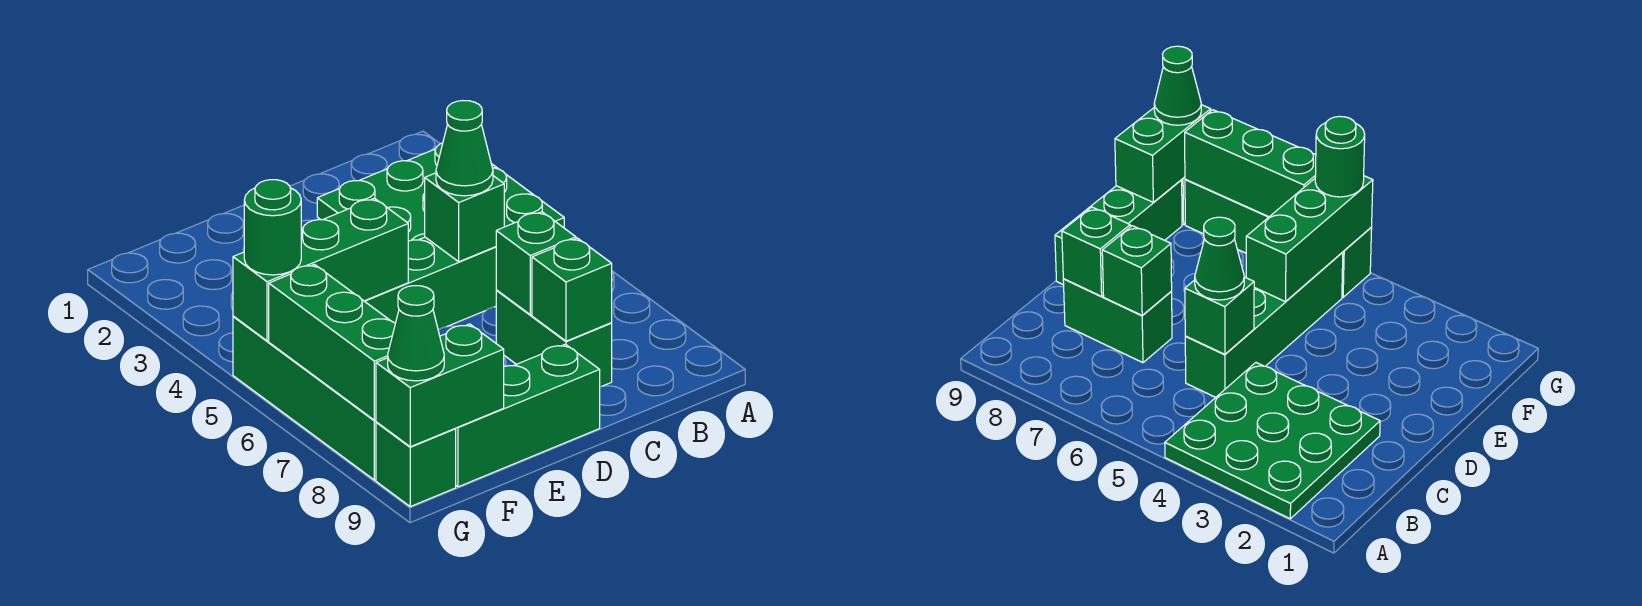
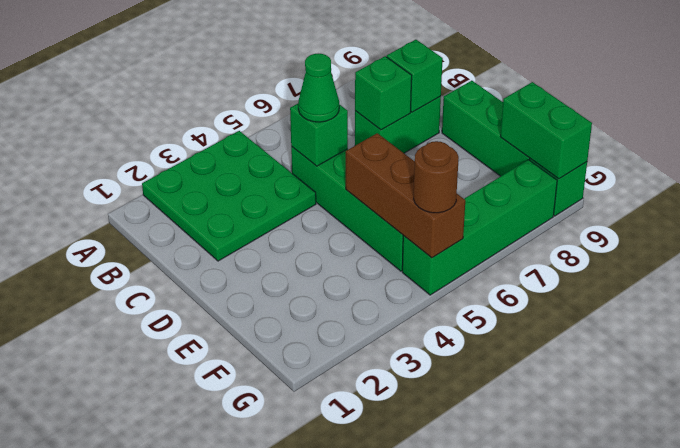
green brick E5:G5 level 2 -> brown brick E5:G5 level 2
green round brick G5 level 3 -> brown round brick G5 level 3
green brick G6:G8 level 2 -> none
green cone G9 level 3 -> none

